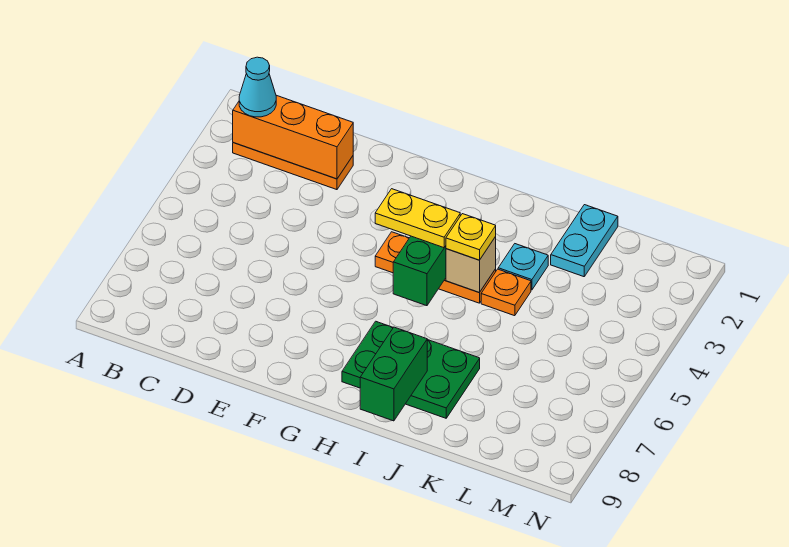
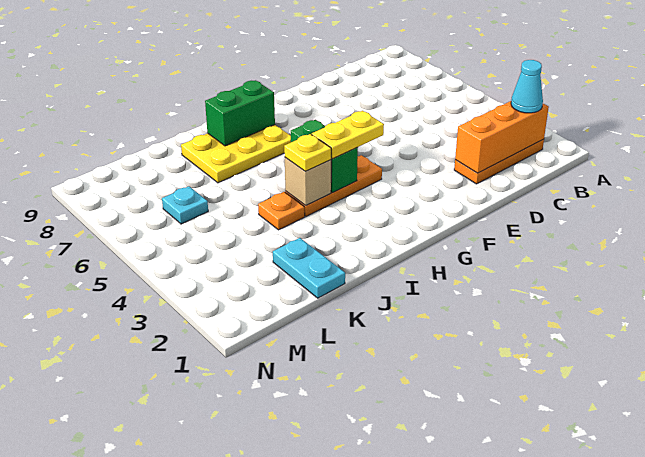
green plate H7:J8 level 1 -> yellow plate H7:J8 level 1
green brick I8:I9 level 2 -> green brick H8:I8 level 2
cyan plate J3 level 1 -> cyan plate L6 level 1

